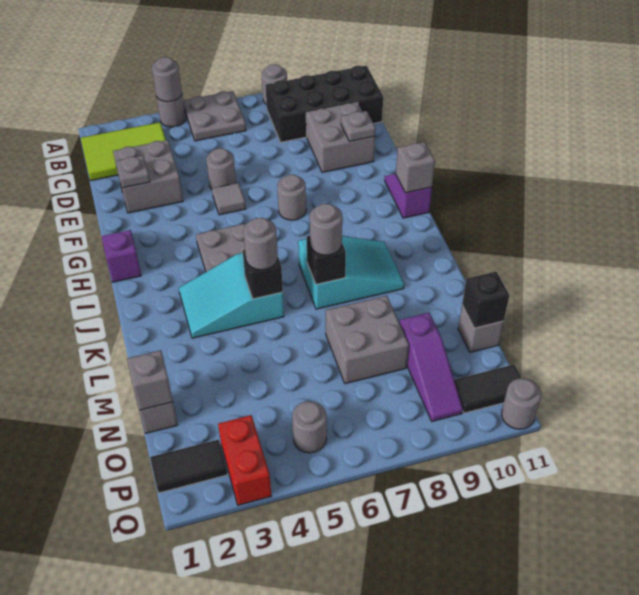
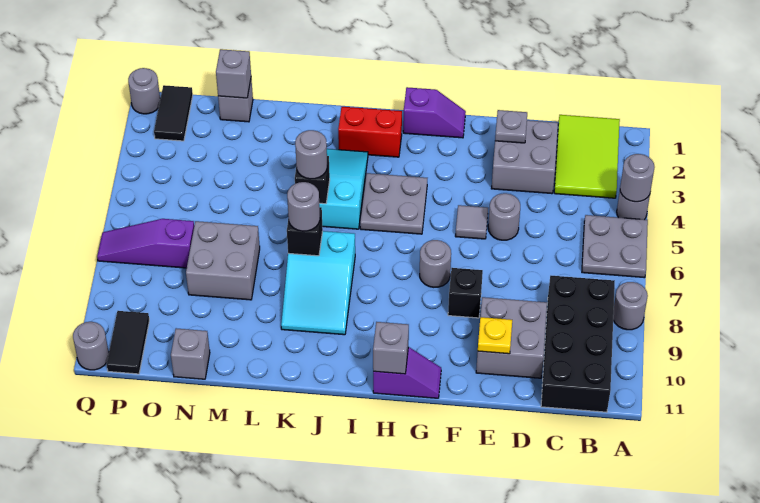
grey plate E10 level 2 -> yellow plate E10 level 2
purple slope N9:P9 level 1 top N -> purple slope O7:Q7 level 1 top O
black brick N11 level 2 -> black brick F8 level 1
red brick P3:Q3 level 1 -> red brick I2:J2 level 1
grey round brick P5 level 1 -> grey round brick Q1 level 1

